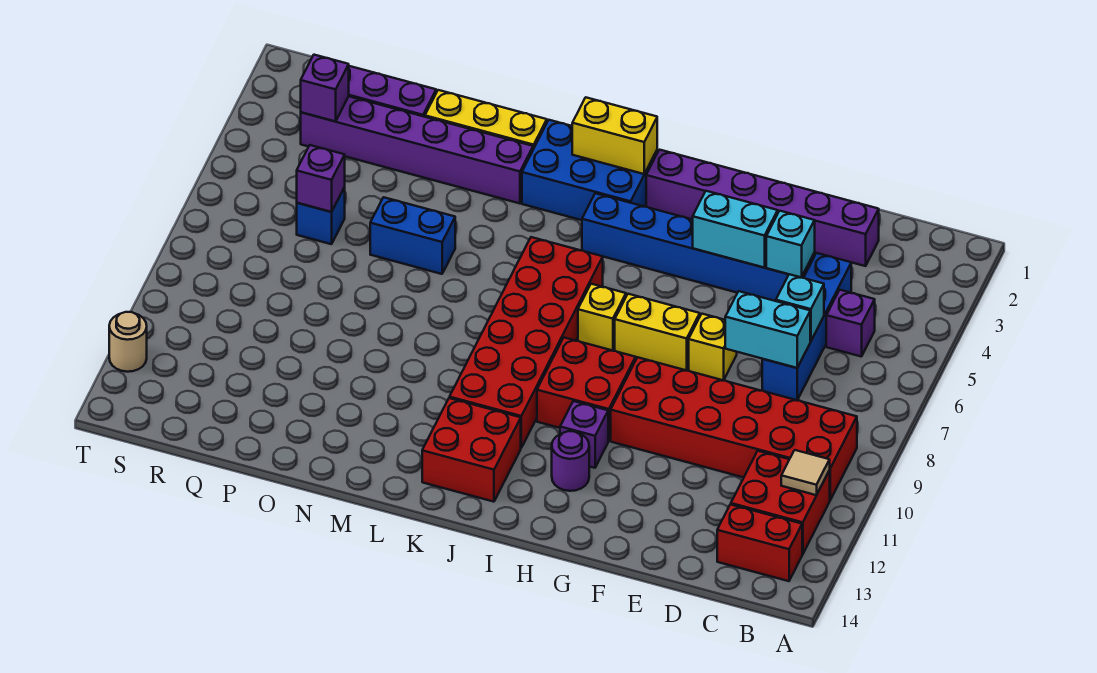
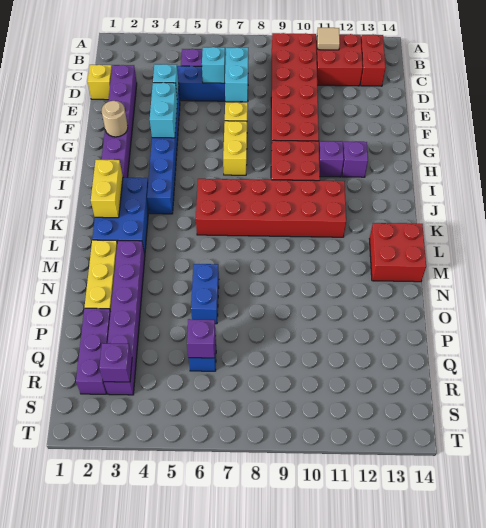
purple round brick H12 level 1 -> purple brick H12 level 1
yellow brick I7 level 1 -> yellow brick D1 level 1
red brick J12:K13 level 1 -> red brick L13:M14 level 1
tan round brick T12 level 1 -> tan round brick G2 level 2

